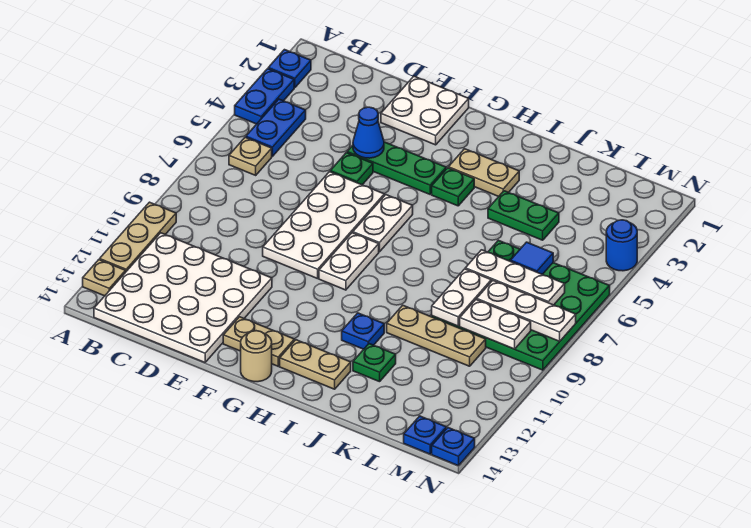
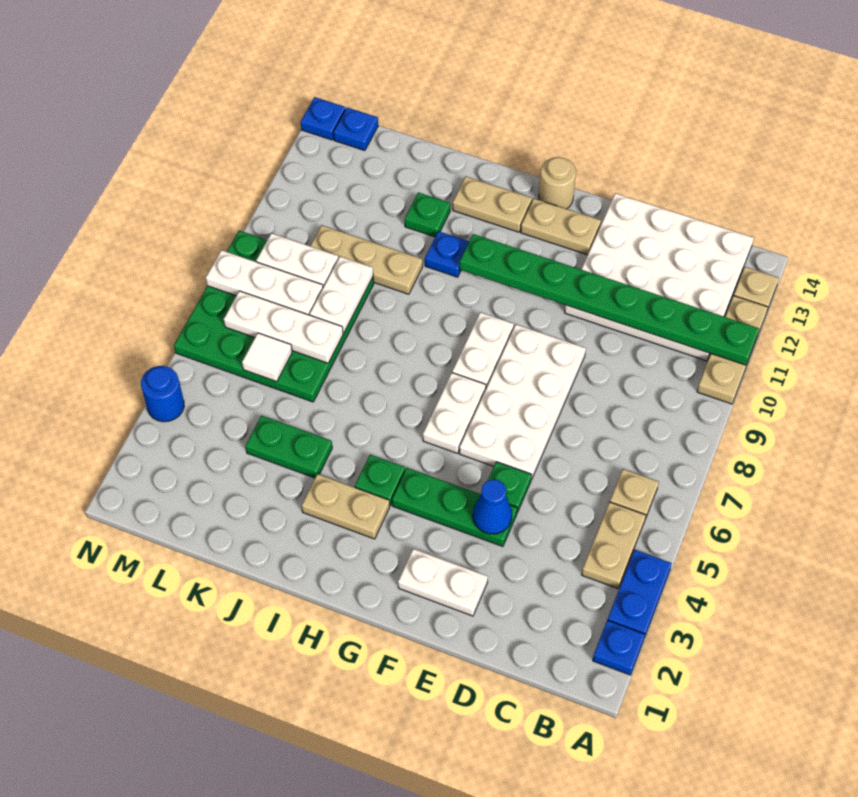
none -> green plate A11:H11 level 2
blue plate B4:B5 level 1 -> tan plate B4:B5 level 1
white plate E1:F2 level 1 -> white plate E2:F2 level 1
blue tile L6 level 2 -> white tile L6 level 2

